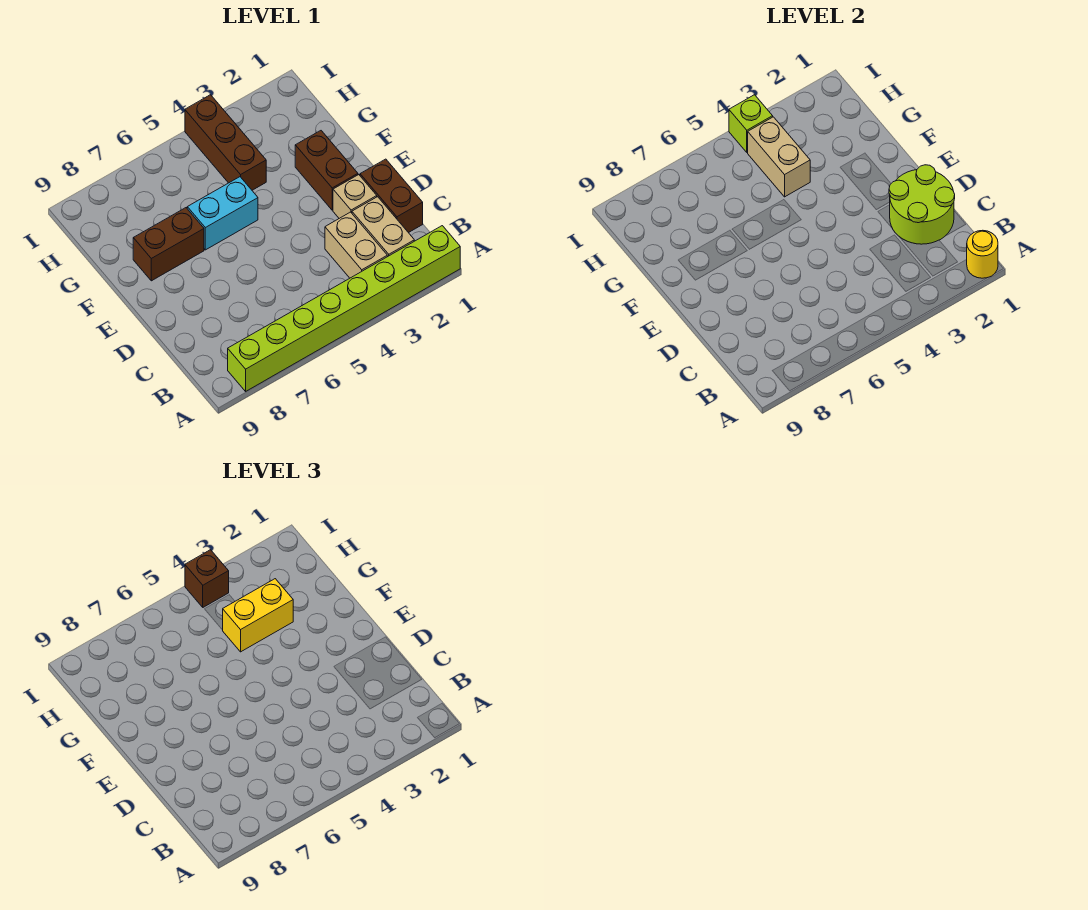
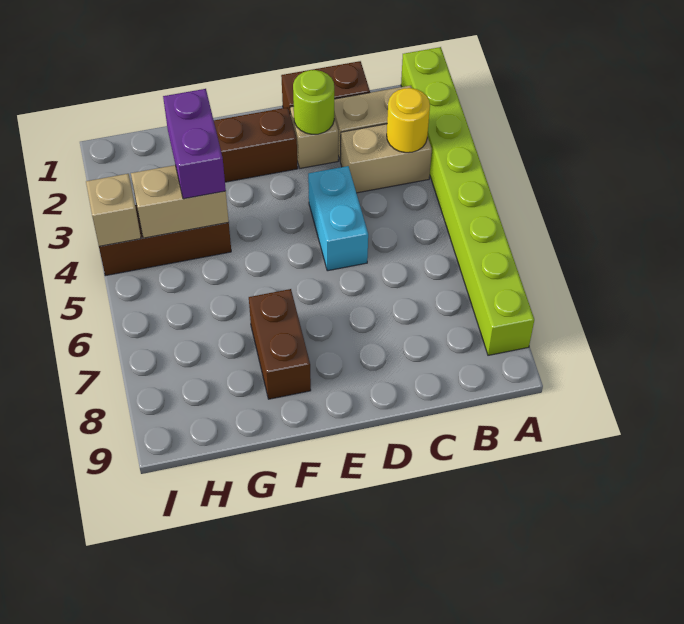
yellow round brick A1 level 2 -> yellow round brick B3 level 2
lime round brick C1:D2 level 2 -> lime round brick D2 level 2
cyan brick F5:F6 level 1 -> cyan brick D4:D5 level 1
yellow brick G3:G4 level 3 -> purple brick G3:G4 level 3
lime brick I4 level 2 -> tan brick I4 level 2
brown brick I4 level 3 -> none

